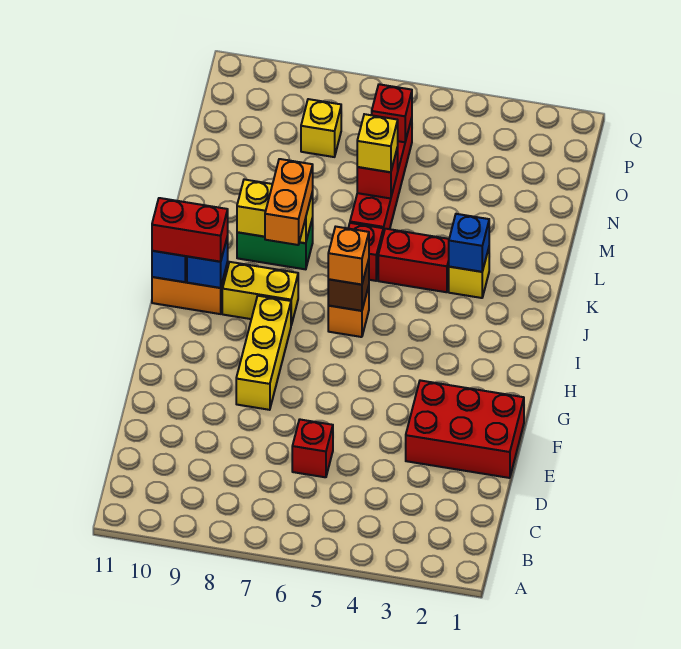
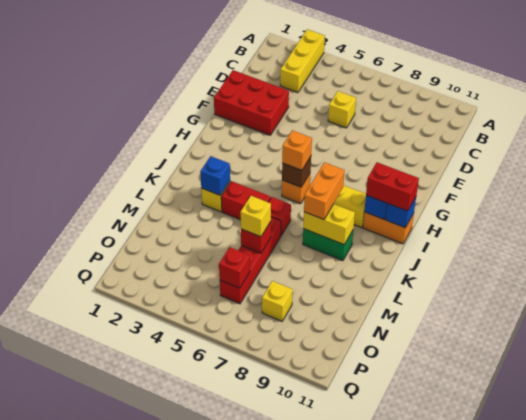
red brick D6 level 1 -> yellow brick D6 level 1
yellow brick F8:H8 level 1 -> yellow brick A3:C3 level 1

